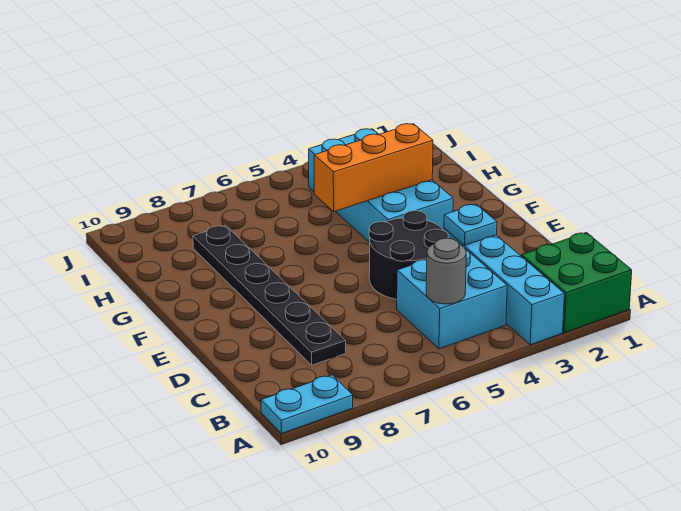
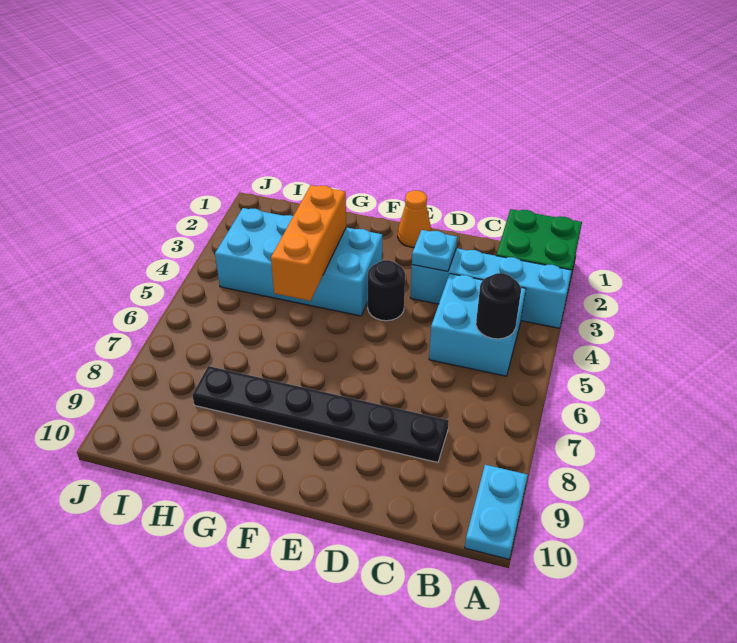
grey round brick B5 level 2 -> black round brick B5 level 2
black round brick D4:E5 level 1 -> black round brick E4 level 1
none -> orange cone E1 level 1

